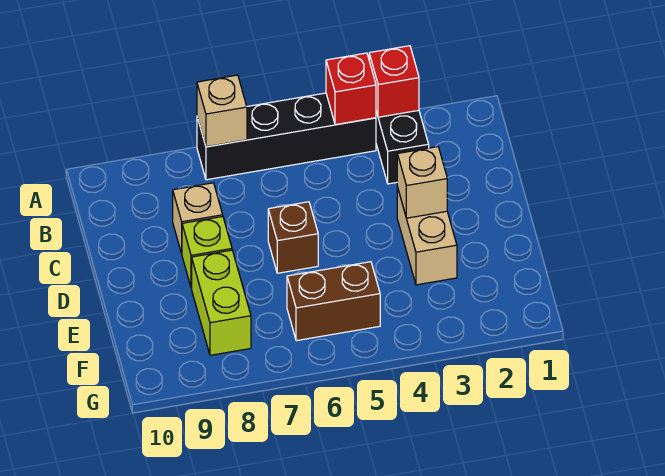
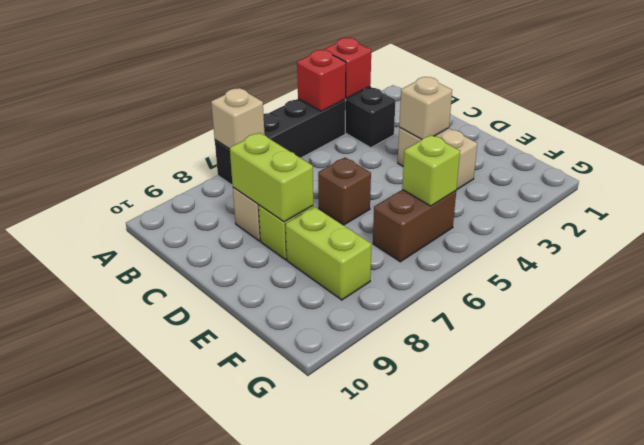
none -> lime brick C8:D8 level 2
none -> lime brick F5 level 2

